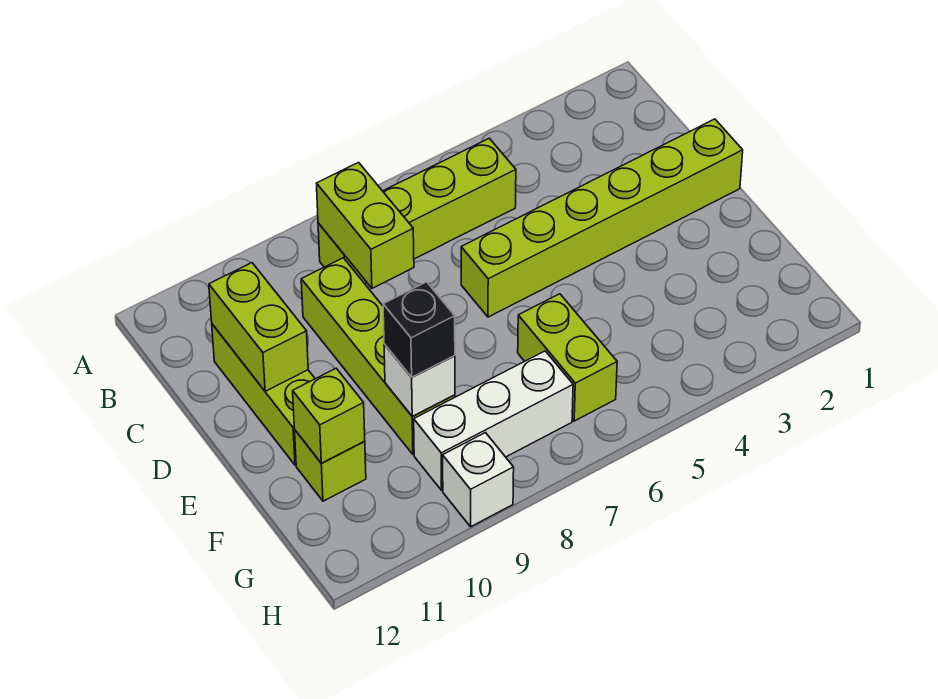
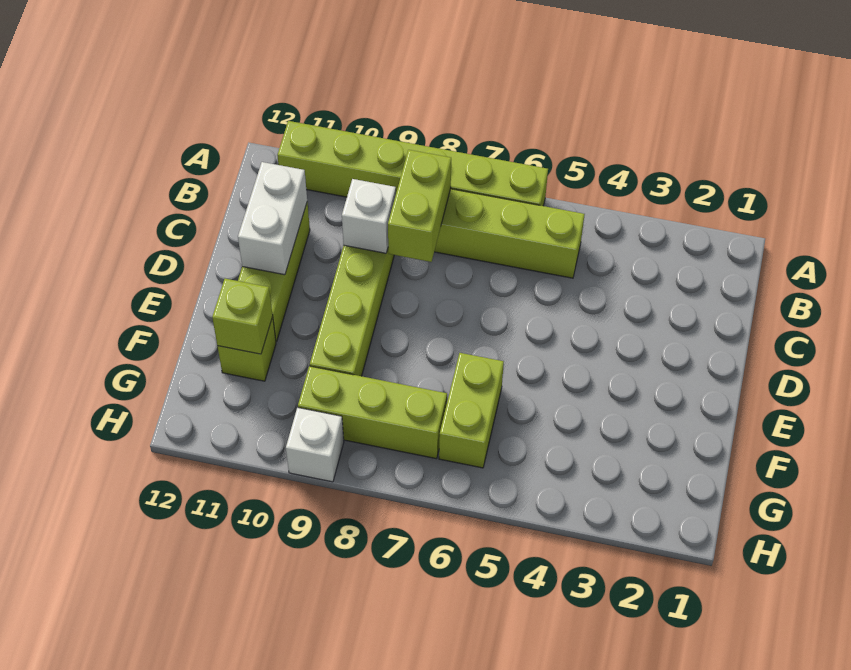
lime brick C11:D11 level 2 -> white brick C11:D11 level 2
lime brick D1:D6 level 1 -> lime brick A6:A11 level 1
white brick F9 level 2 -> white brick C9 level 2
black brick F9 level 3 -> none
white brick G7:G9 level 1 -> lime brick G7:G9 level 1

